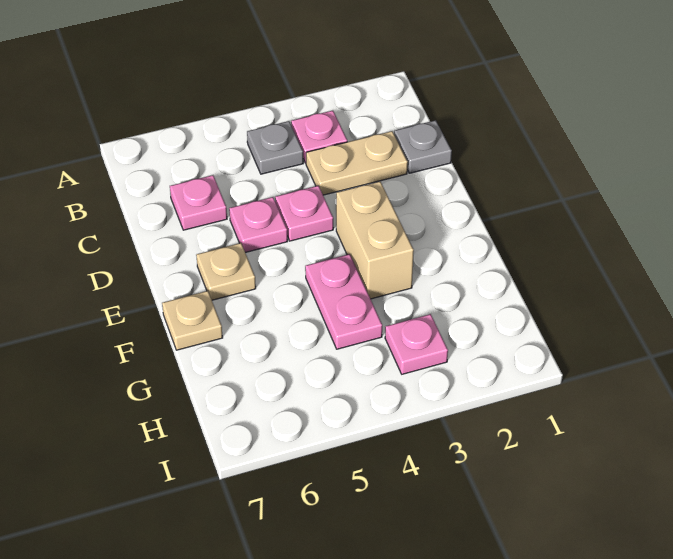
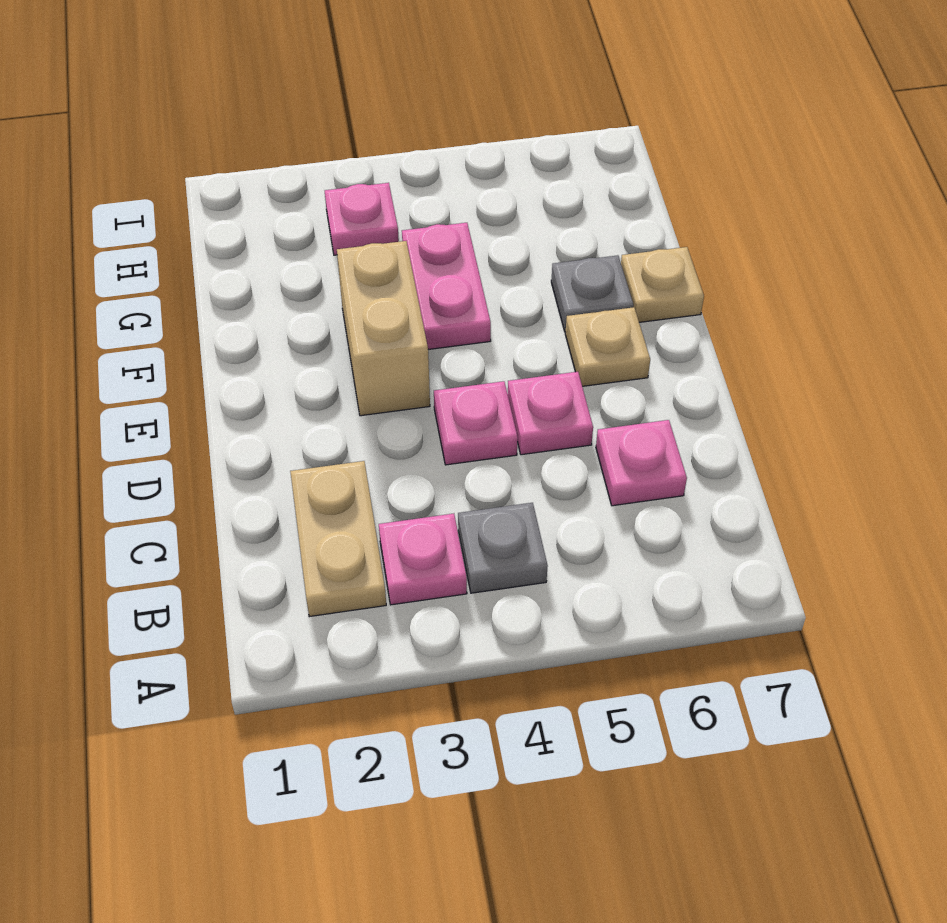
grey plate C1 level 1 -> grey plate F6 level 1
tan plate C2:C3 level 1 -> tan plate B2:C2 level 1

